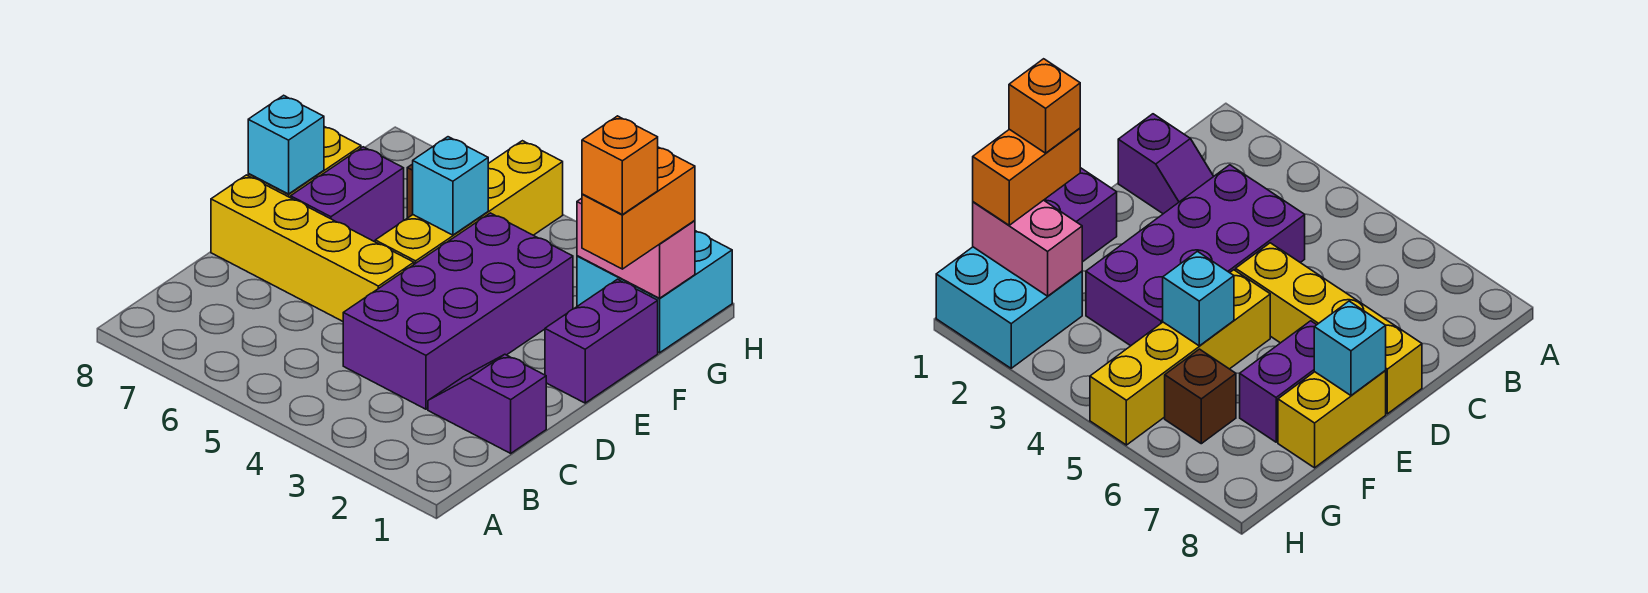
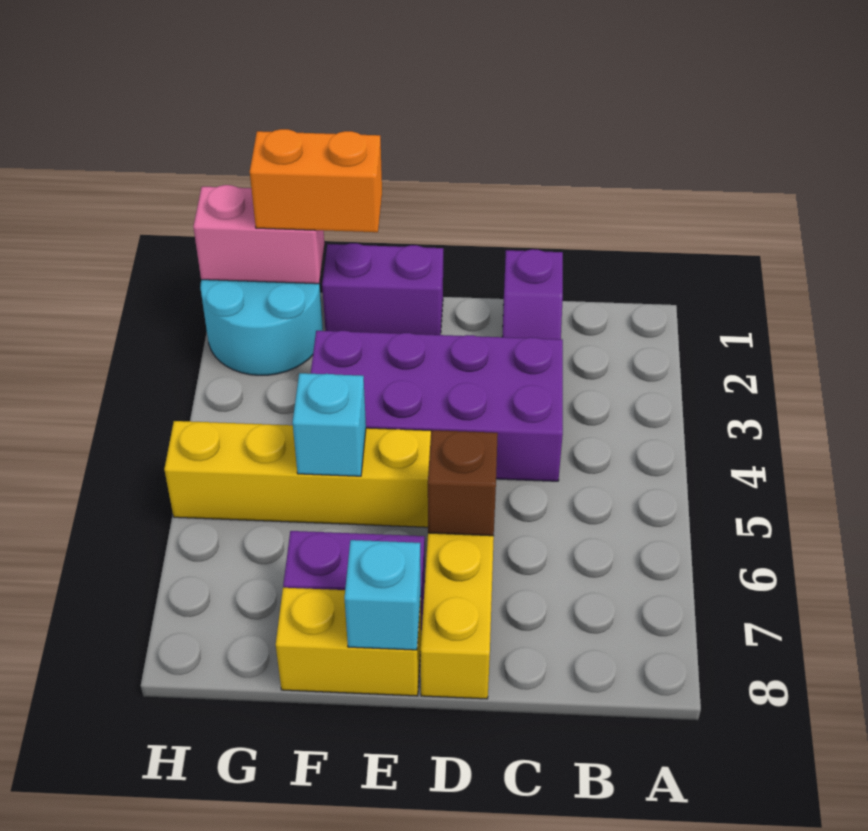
orange brick F1 level 4 -> none
cyan brick G1:H2 level 1 -> cyan round brick G1:H2 level 1
pink brick G1:G2 level 2 -> pink brick G1:H1 level 2
brown brick G6 level 1 -> brown brick D6 level 2

